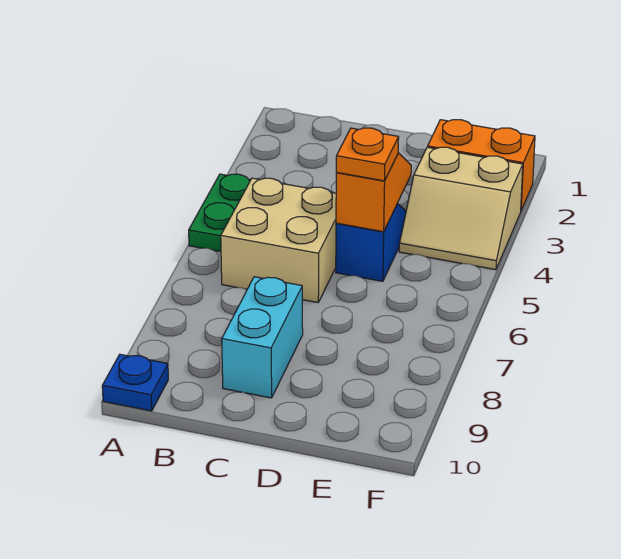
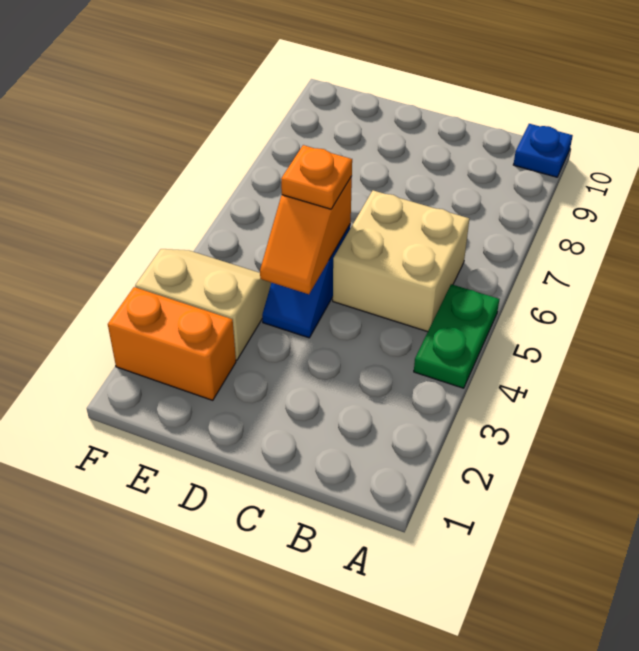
cyan brick C8:C9 level 1 -> none

